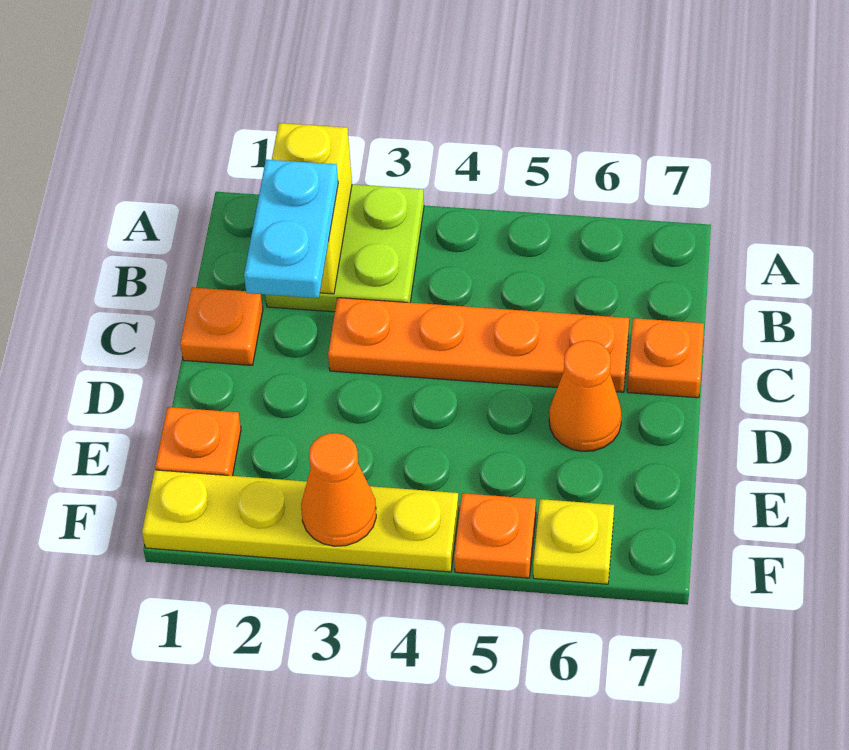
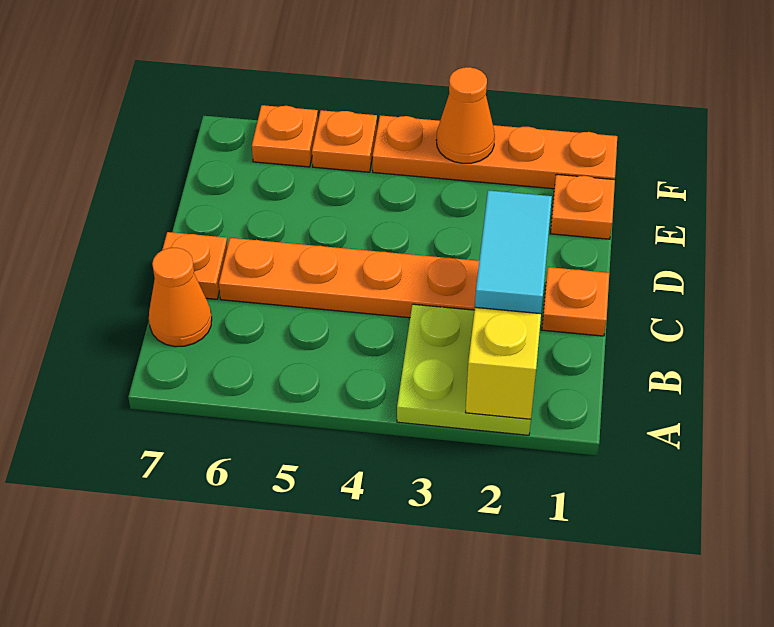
cyan plate B2:C2 level 3 -> cyan tile B2:C2 level 3
orange cone D6 level 1 -> orange cone B7 level 1
yellow plate F1:F4 level 1 -> orange plate F1:F4 level 1
yellow plate F6 level 1 -> orange plate F6 level 1

